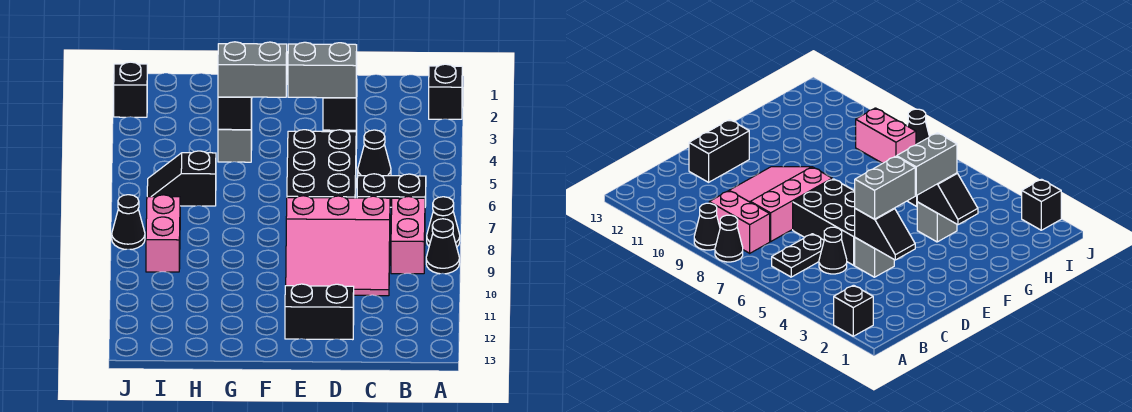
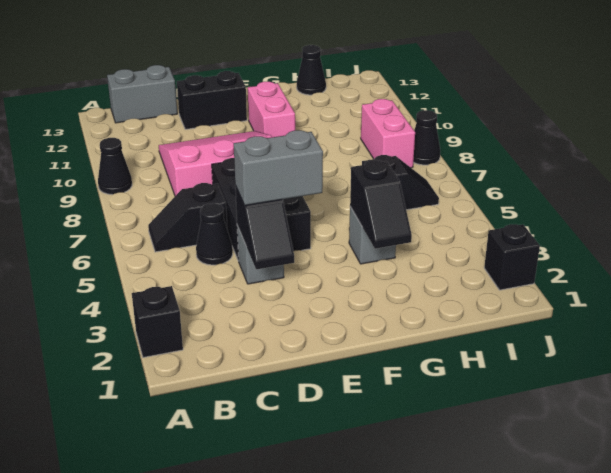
black cone A8 level 1 -> black cone H13 level 1
black plate B6:C6 level 1 -> black slope B6:C6 level 1 top C
pink brick B8:B9 level 1 -> pink brick F10:F11 level 1
grey brick F4:G4 level 3 -> grey brick B13:C13 level 1

